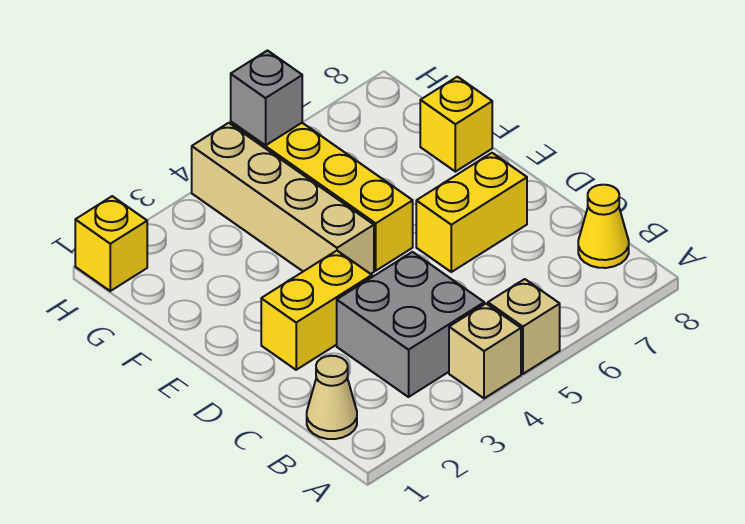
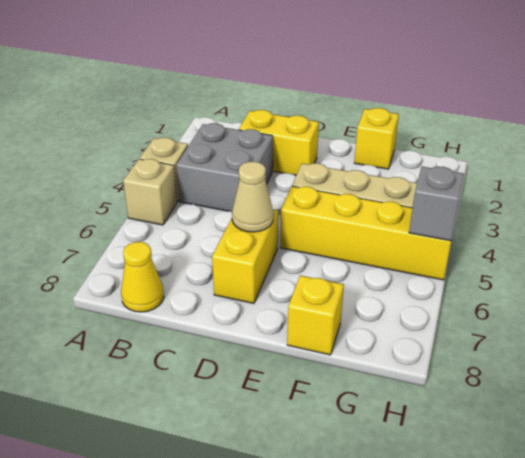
tan cone B1 level 1 -> tan cone D6 level 2
yellow brick D2:D3 level 1 -> yellow brick C2:D2 level 1
yellow brick H1 level 1 -> yellow brick F1 level 1

